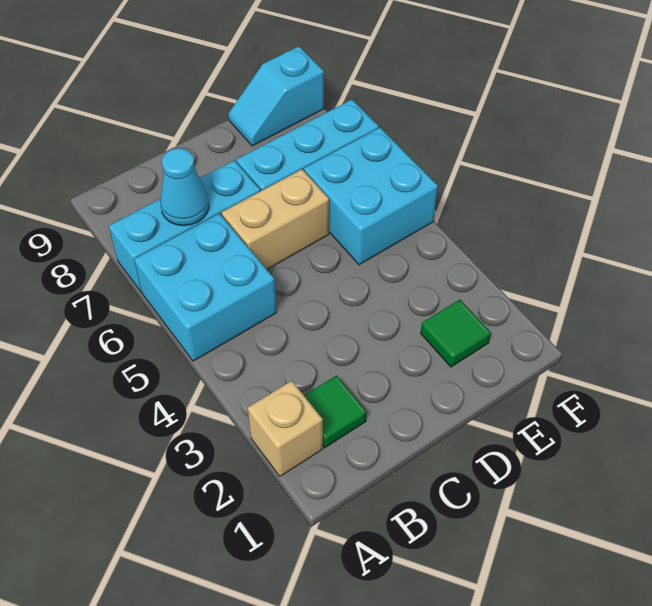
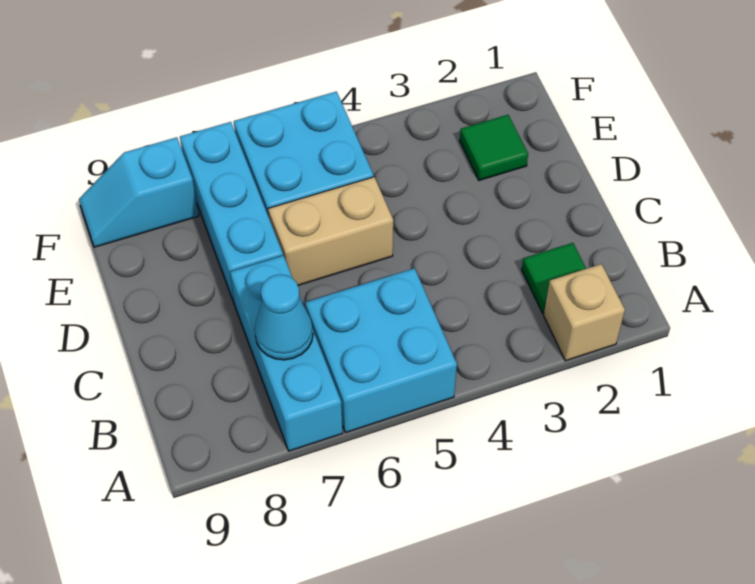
tan brick C6:D6 level 1 -> tan brick D5:D6 level 1
cyan slope E9:F9 level 1 top F -> cyan slope F8:F9 level 1 top 8

